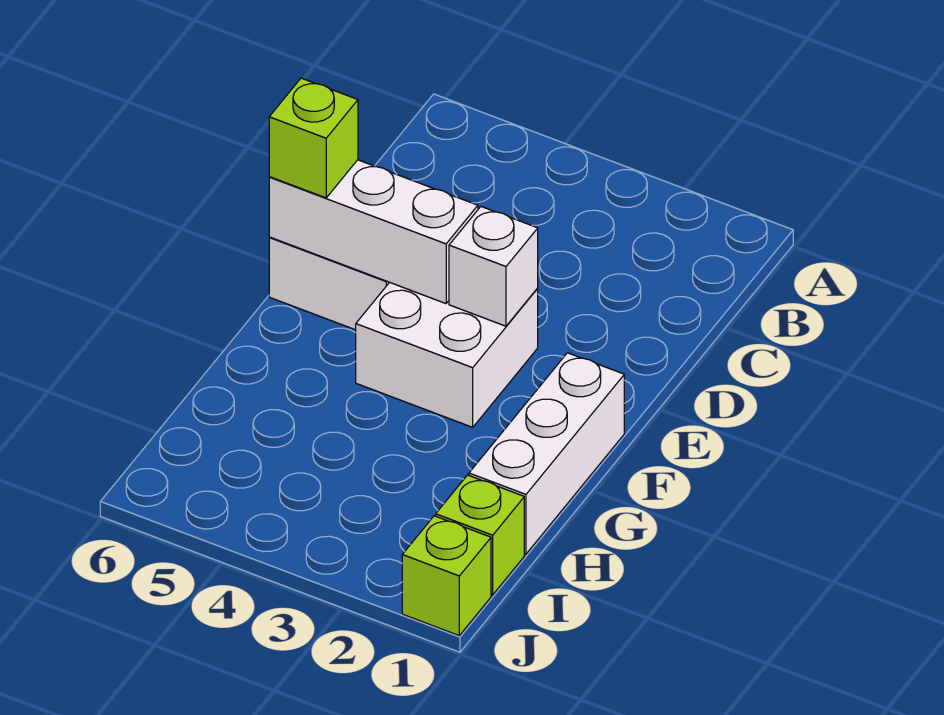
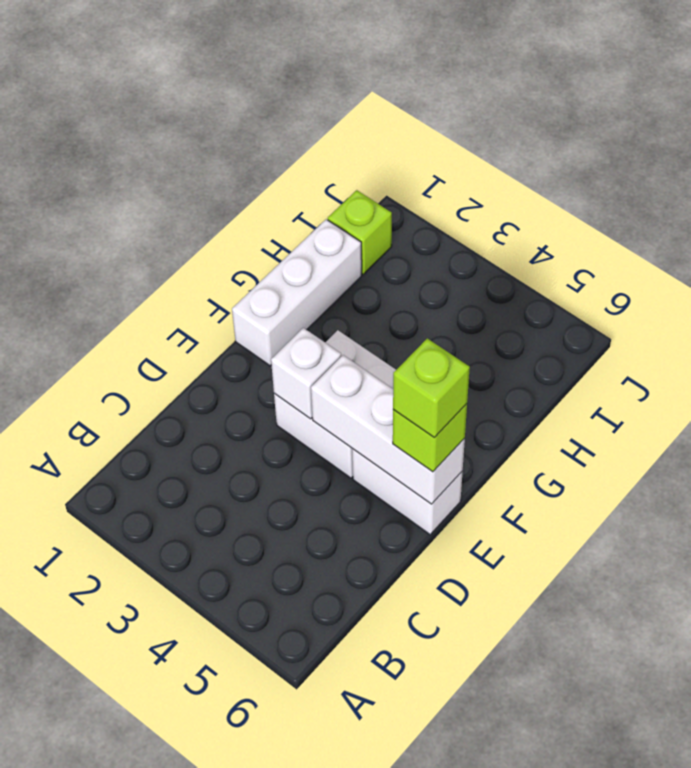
lime brick J1 level 1 -> lime brick E6 level 4

